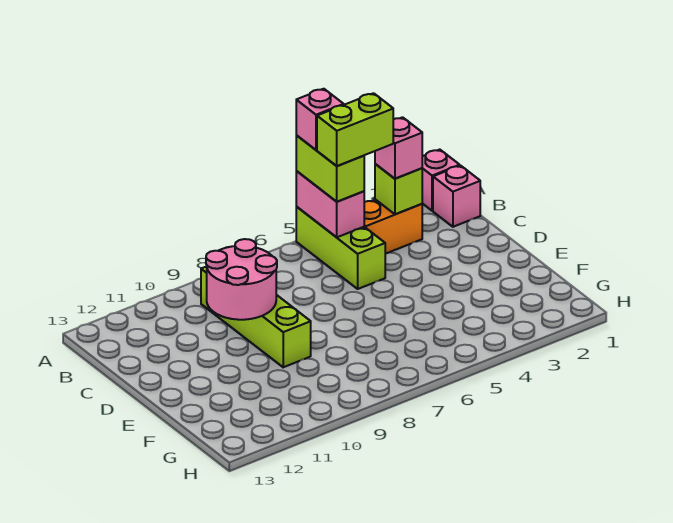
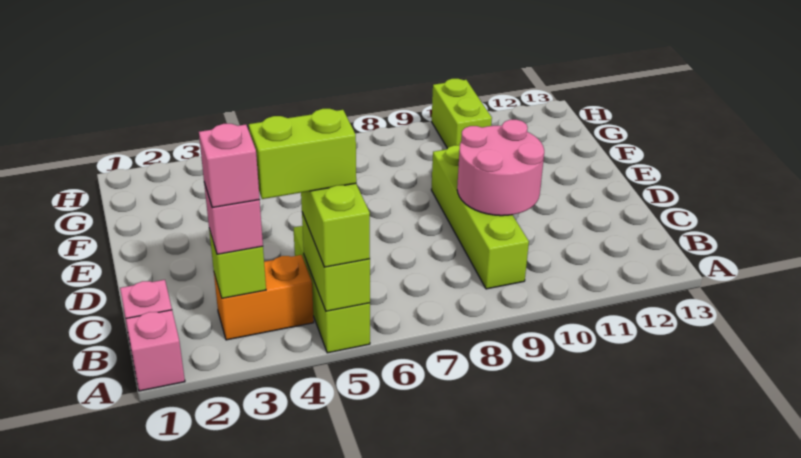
pink brick A5:B5 level 2 -> lime brick A5:B5 level 2
pink brick A5 level 4 -> pink brick B3 level 4
none -> lime brick G10:H10 level 1

